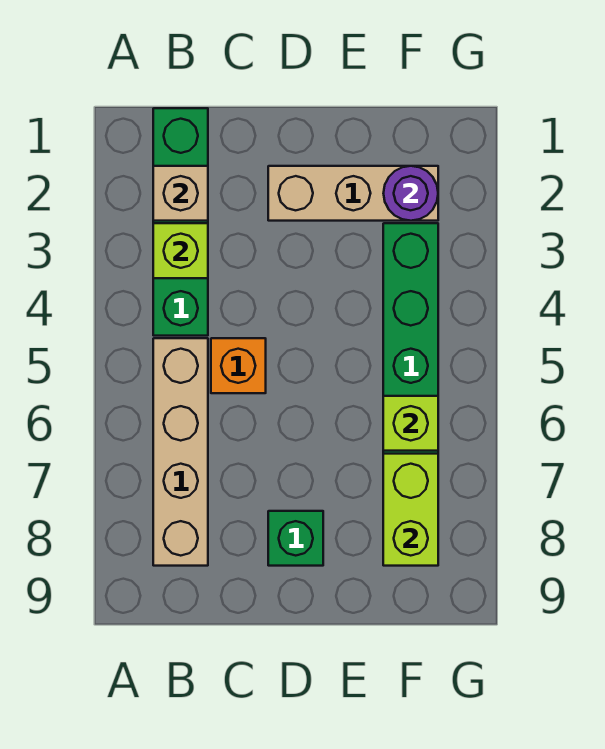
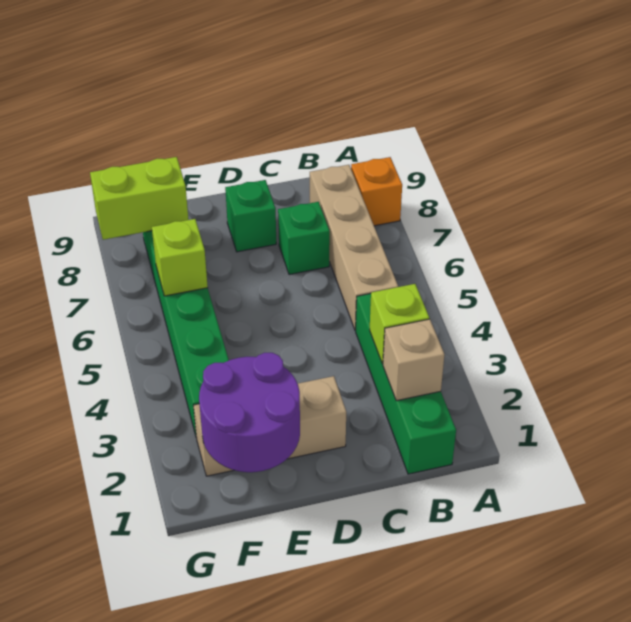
orange brick C5 level 1 -> orange brick A8 level 1
none -> green brick C7 level 1
purple round brick F2 level 2 -> purple round brick E1:F2 level 2
lime brick F7:F8 level 2 -> lime brick F8:G8 level 2

